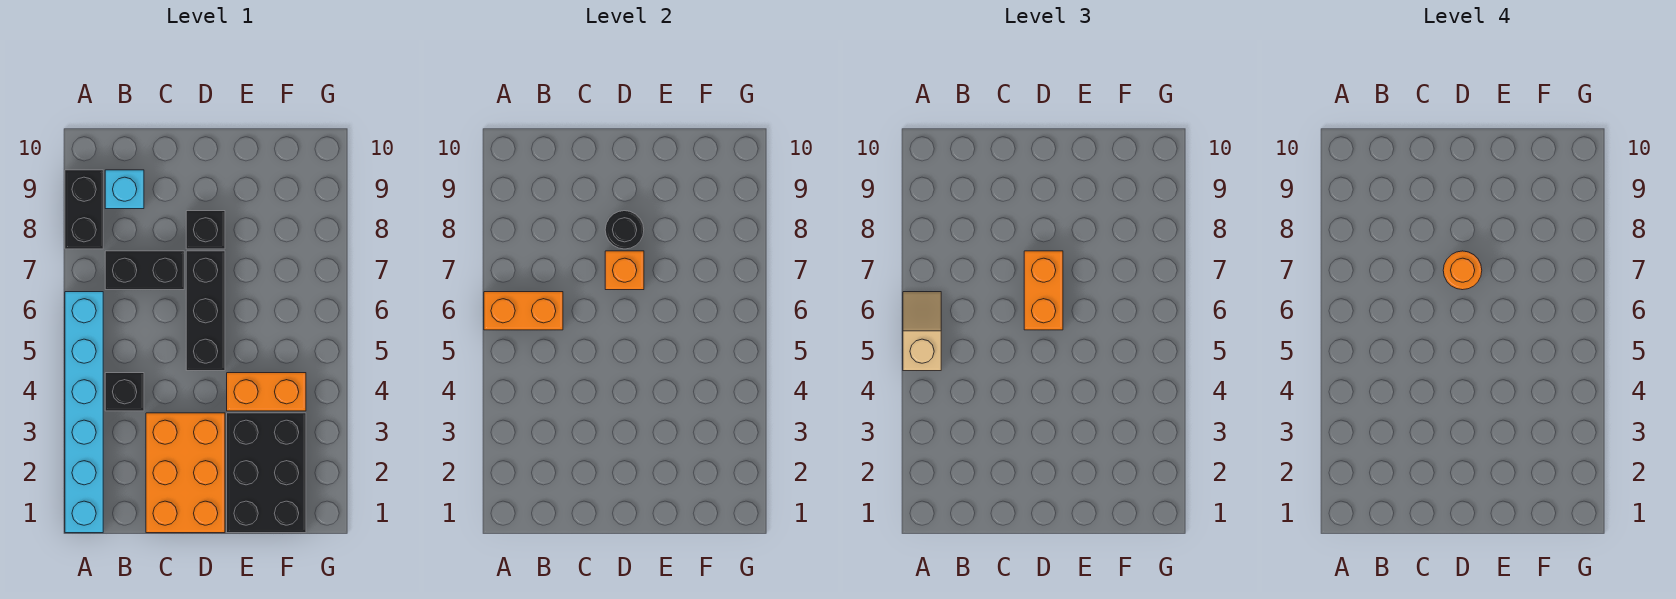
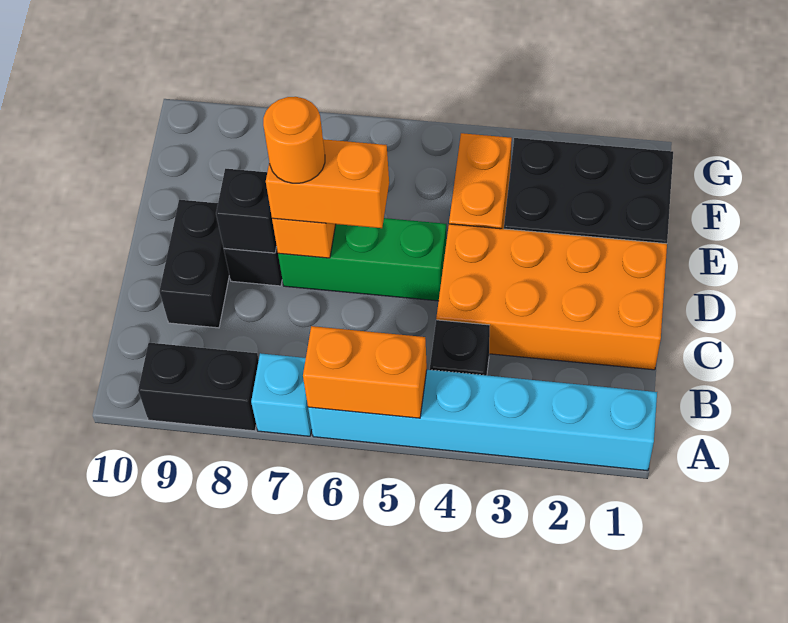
tan slope A5:A6 level 3 top 5 -> none
orange brick A6:B6 level 2 -> orange brick A5:A6 level 2
black brick B7:C7 level 1 -> black brick C9:D9 level 1
cyan brick B9 level 1 -> cyan brick A7 level 1
orange brick C1:D3 level 1 -> orange brick C1:D4 level 1
black brick D5:D7 level 1 -> green brick D5:D7 level 1
black round brick D8 level 2 -> black brick D8 level 2

